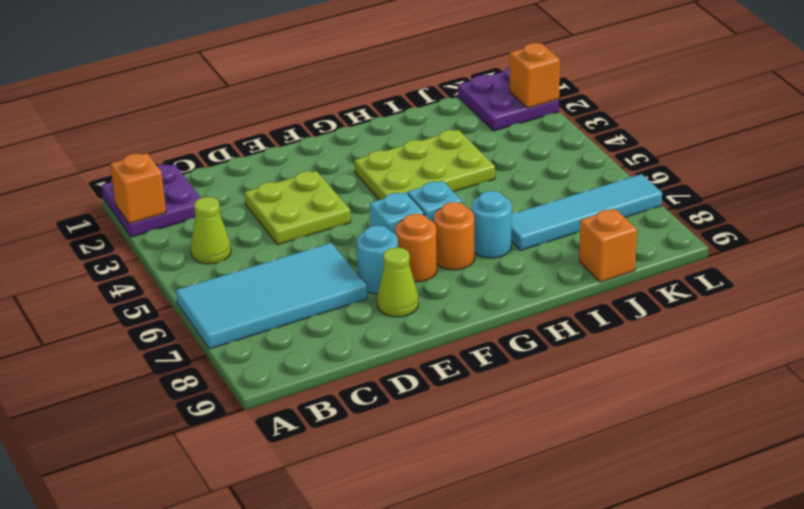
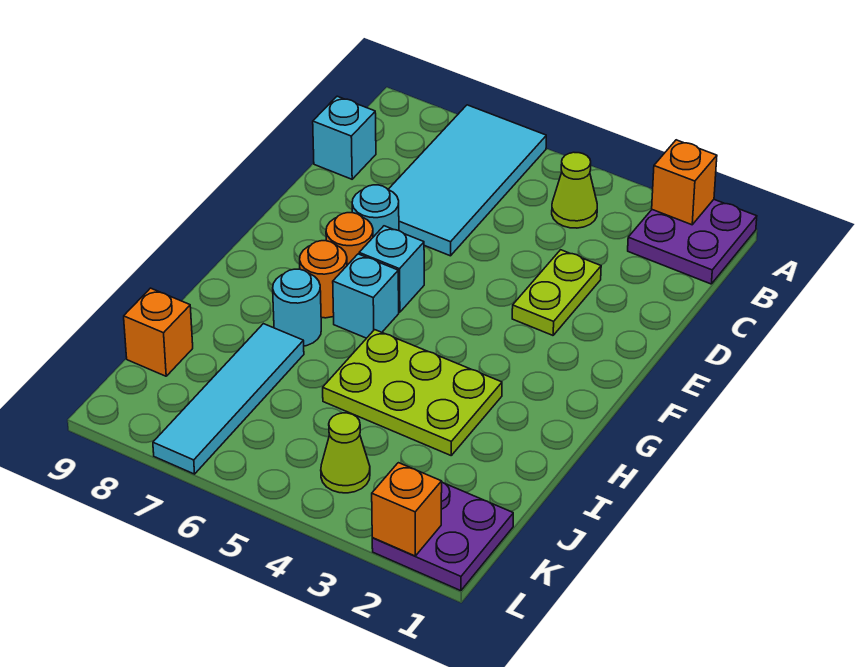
none -> cyan brick C9 level 1
lime plate D3:E4 level 1 -> lime plate D3:E3 level 1
lime cone E8 level 1 -> lime cone K4 level 1
lime plate G3:I4 level 1 -> lime plate H3:I5 level 1

